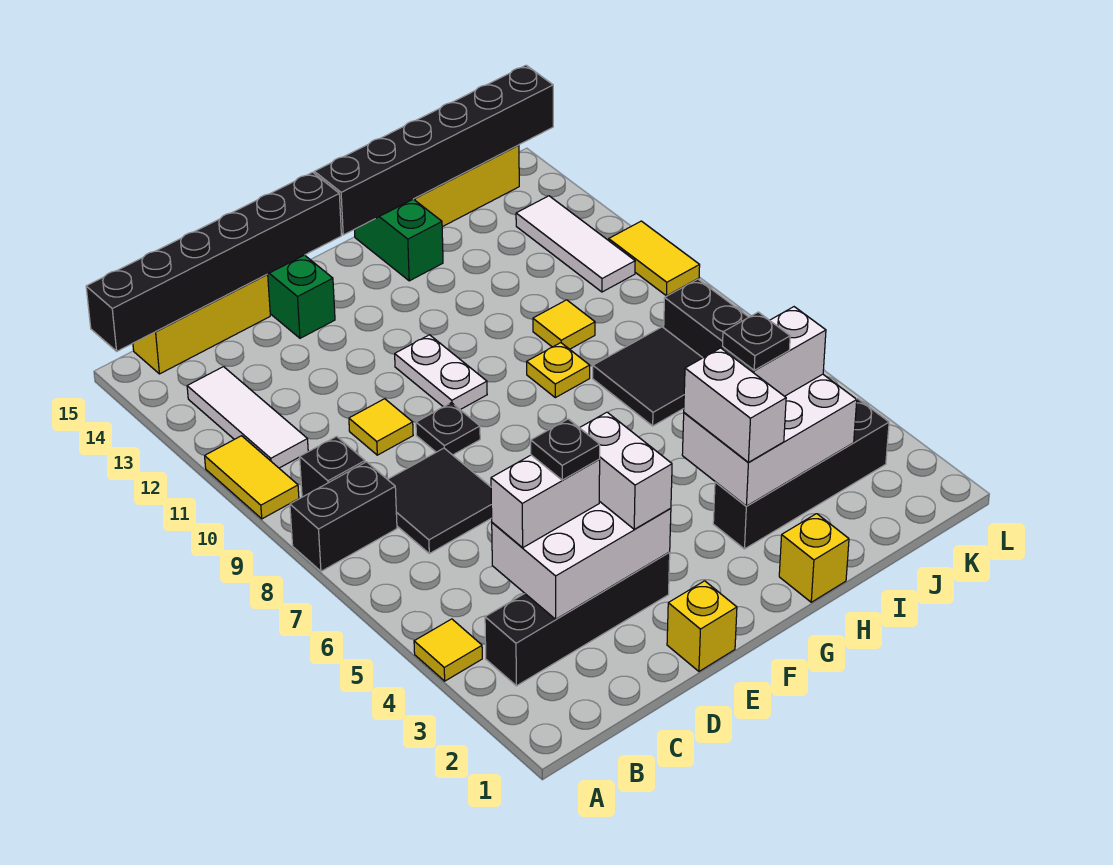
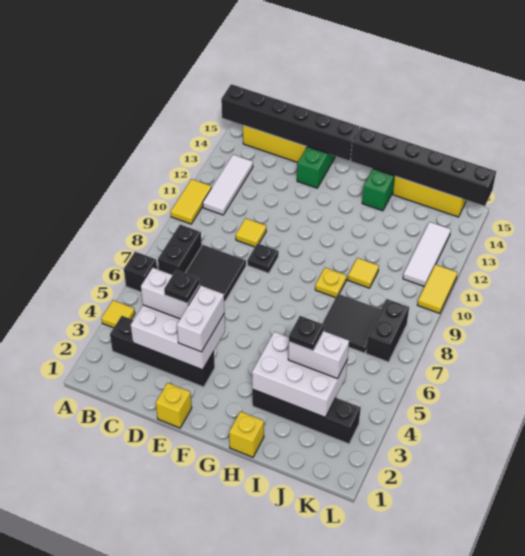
black brick A8:B8 level 1 -> black brick B7:B8 level 1
black brick B9 level 1 -> black brick A6 level 1
white plate F10:F11 level 1 -> none
white brick H3:H4 level 3 -> none

